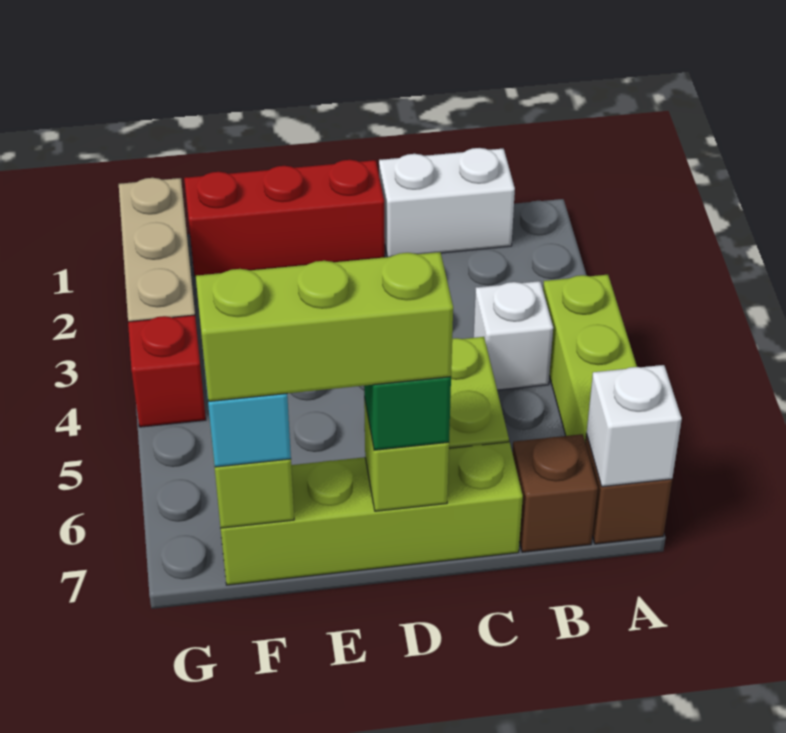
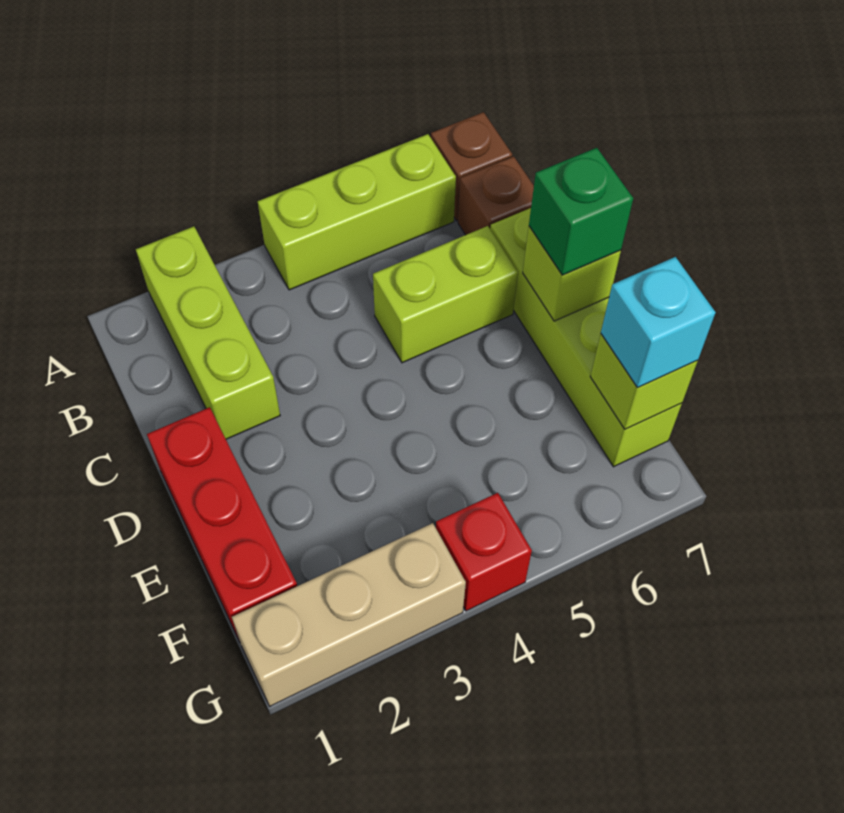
white brick A7 level 2 -> none
white brick B1:C1 level 1 -> none
white brick B4 level 1 -> none
lime brick D7:F7 level 4 -> lime brick A2:C2 level 1

